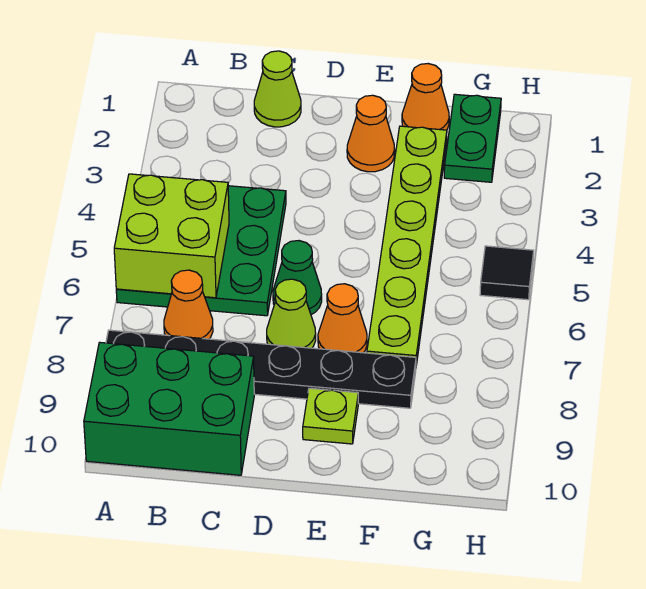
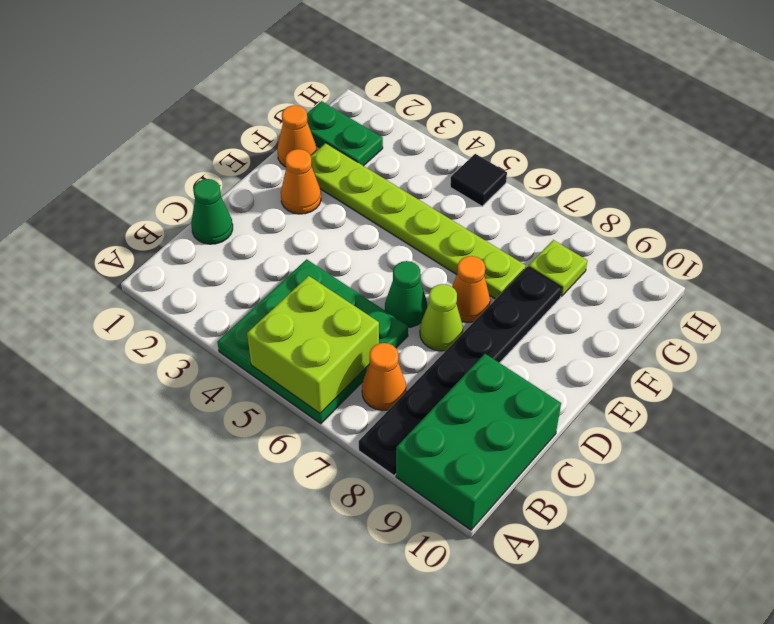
lime cone C1 level 1 -> green cone C1 level 1
lime plate E9 level 1 -> lime plate G8 level 1

